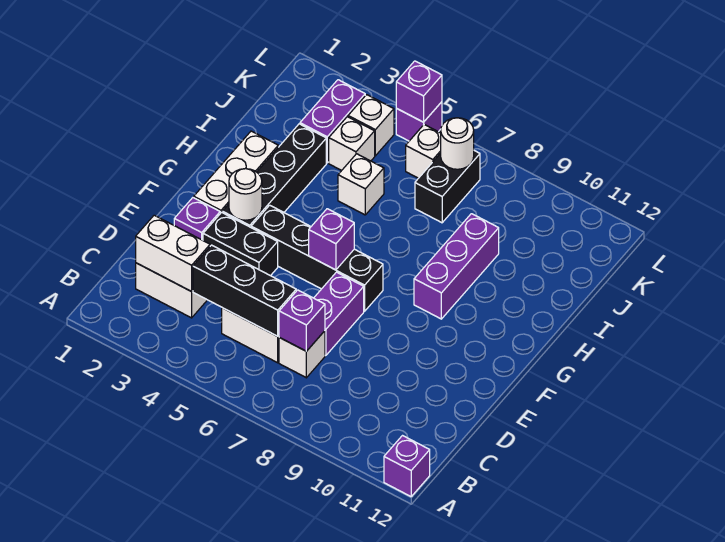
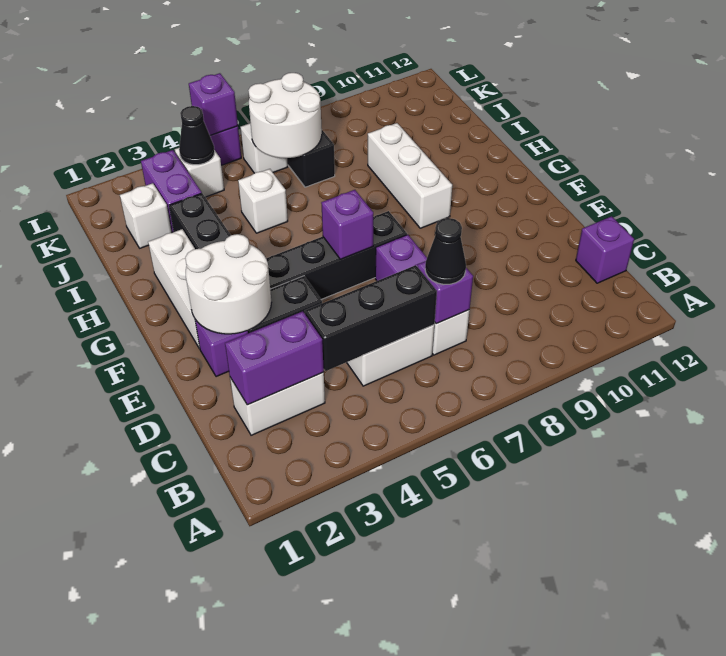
purple brick A12 level 1 -> purple brick C12 level 1
white brick C2:C3 level 2 -> purple brick C2:C3 level 2
none -> black cone C7 level 3
white round brick F3 level 2 -> white round brick E2:F3 level 2
purple brick G9:I9 level 1 -> white brick G9:I9 level 1
white brick J4 level 1 -> white brick J2 level 1
none -> black cone K4 level 2
white round brick K7 level 2 -> white round brick J6:K7 level 2

